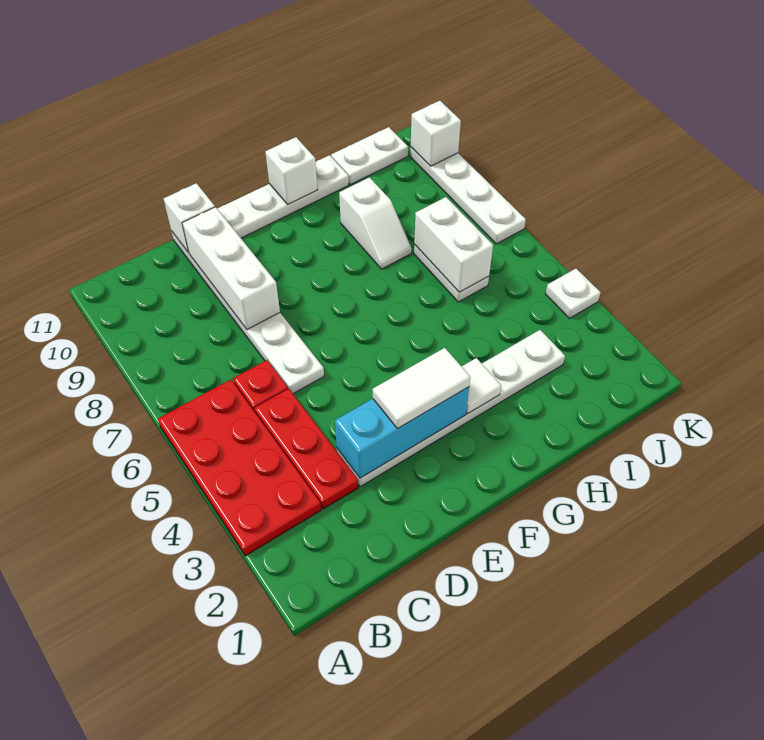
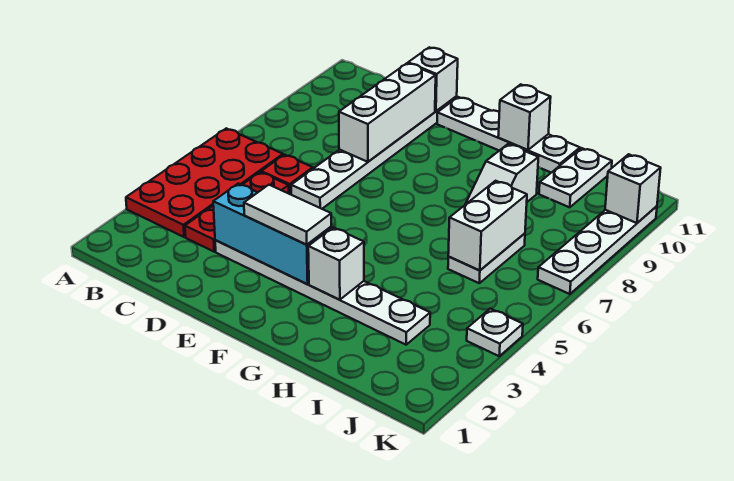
white tile G3 level 2 -> white brick G3 level 2
white plate I11:J11 level 1 -> white plate I10:I11 level 1

